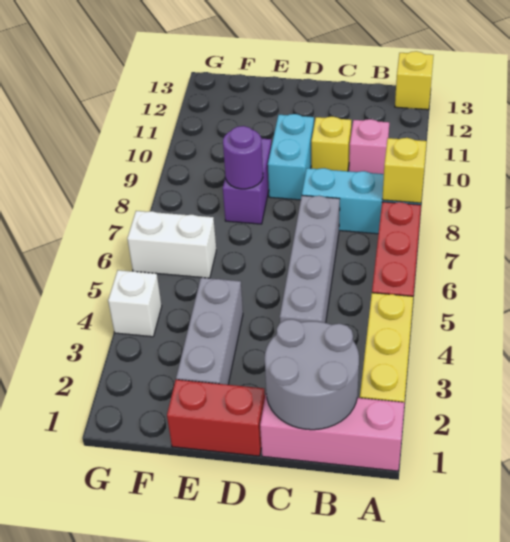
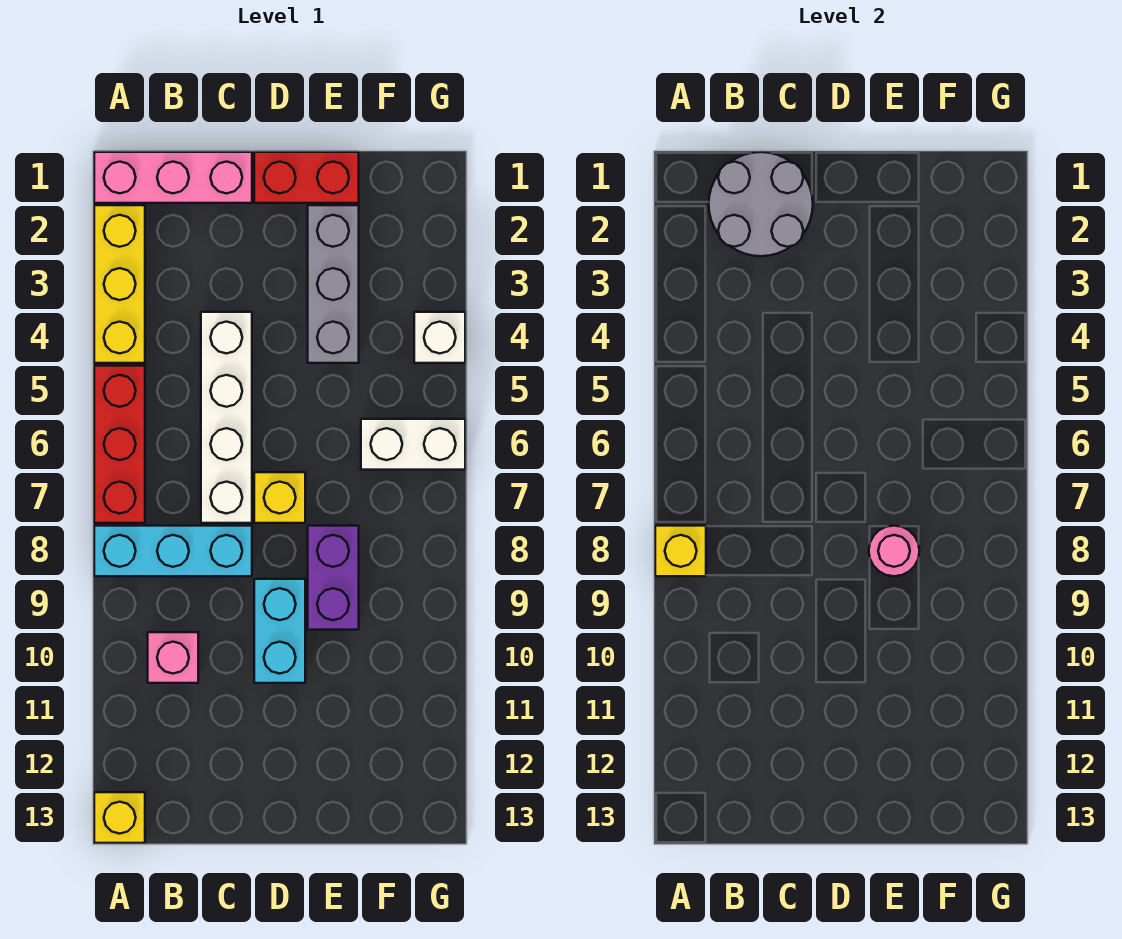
grey brick C4:C7 level 1 -> white brick C4:C7 level 1
yellow brick C10 level 1 -> yellow brick D7 level 1
purple round brick E8 level 2 -> pink round brick E8 level 2

